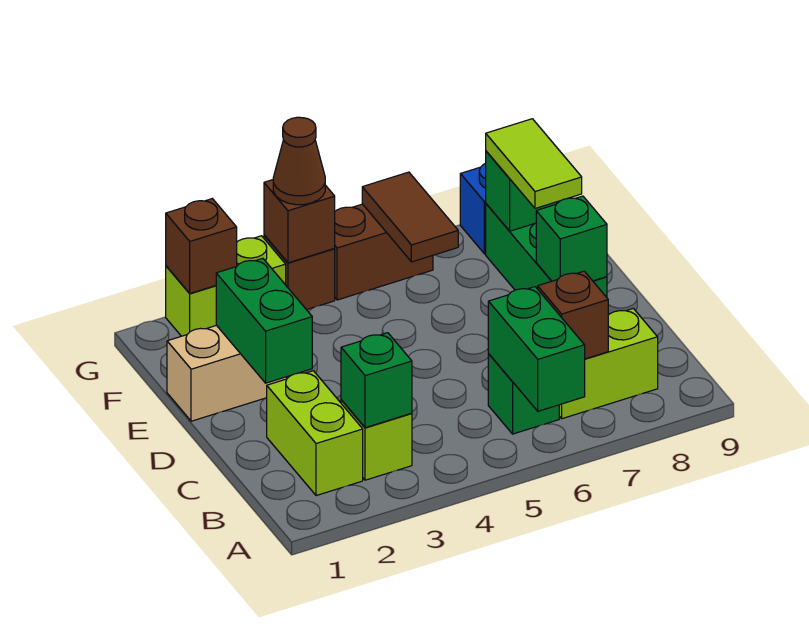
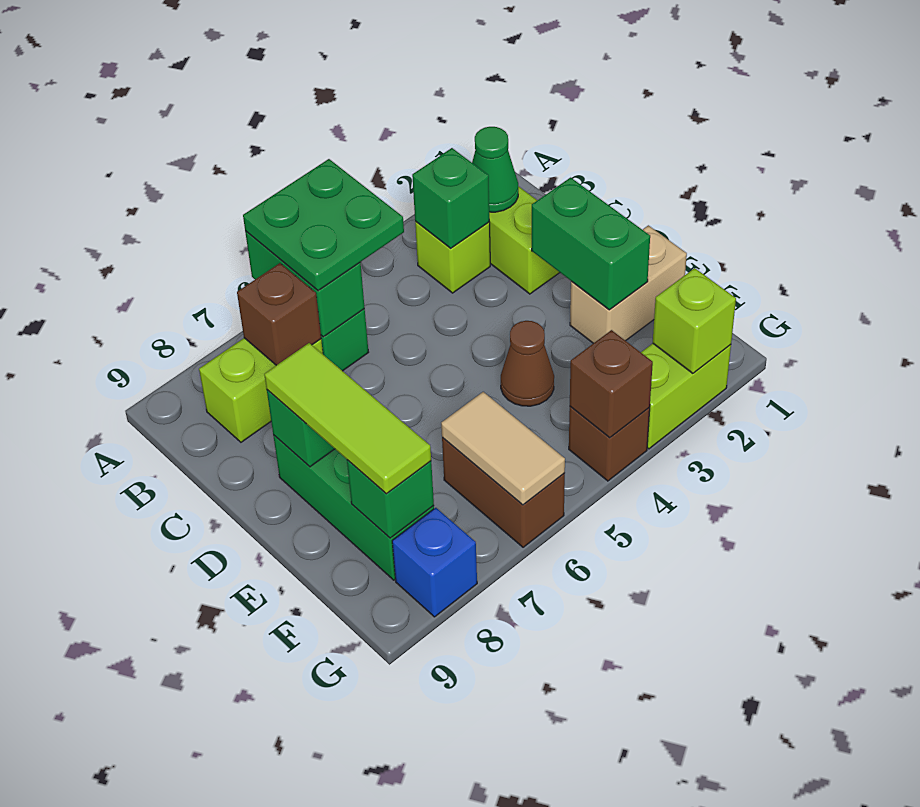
none -> green plate A5:B6 level 3
none -> green cone B2 level 2
lime tile E8:F8 level 3 -> lime tile D8:F8 level 3
brown tile F6:G6 level 2 -> tan tile F6:G6 level 2
brown brick G2 level 2 -> lime brick G2 level 2
brown cone G4 level 3 -> brown cone E4 level 1
brown brick G5:G6 level 1 -> brown brick F6:G6 level 1

